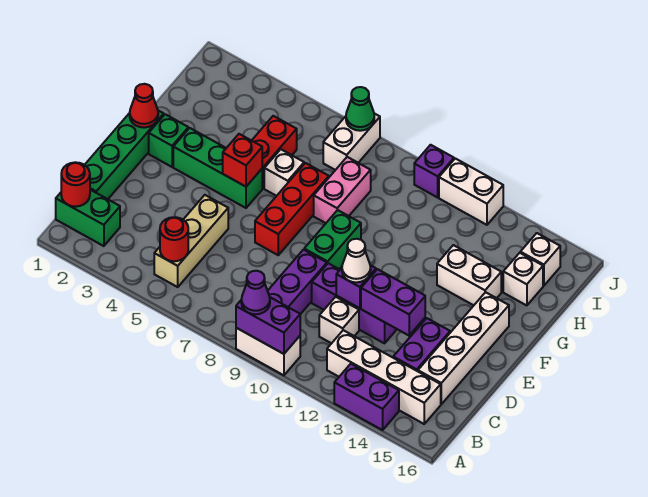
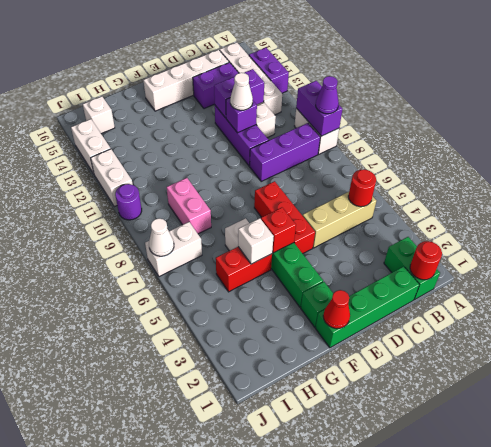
purple brick D12:D13 level 2 -> purple brick C12:D12 level 2
red brick E7:G7 level 1 -> red brick E5:E7 level 1
green brick E9:F9 level 1 -> none
pink brick G8:H8 level 1 -> pink brick H8:H9 level 1
white brick G13:G14 level 1 -> white brick J13:J14 level 1
white brick H15 level 1 -> white brick G5 level 2
green cone J7 level 2 -> white cone J7 level 2
purple brick J10 level 1 -> purple round brick J10 level 1

